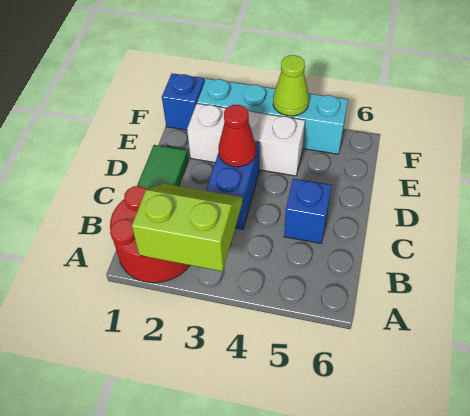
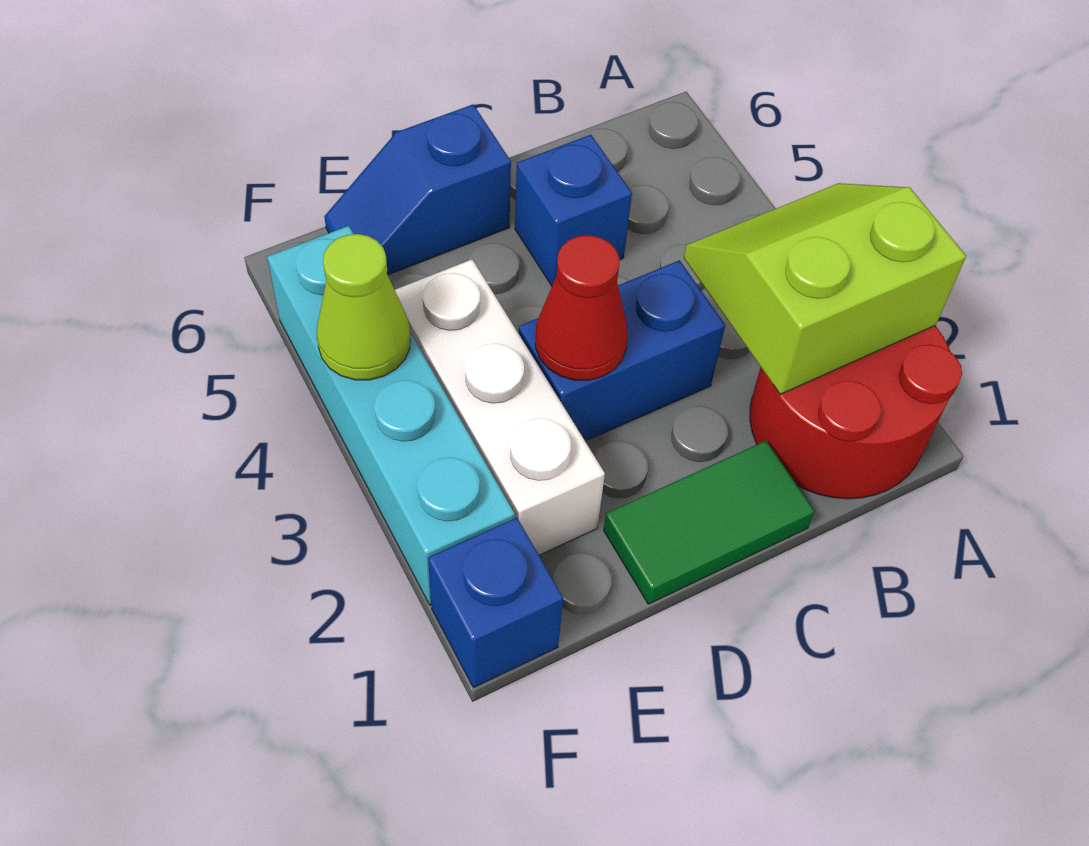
lime slope A2:B3 level 2 top A -> lime slope A2:B3 level 2 top 2
none -> blue slope D6:E6 level 1 top D

